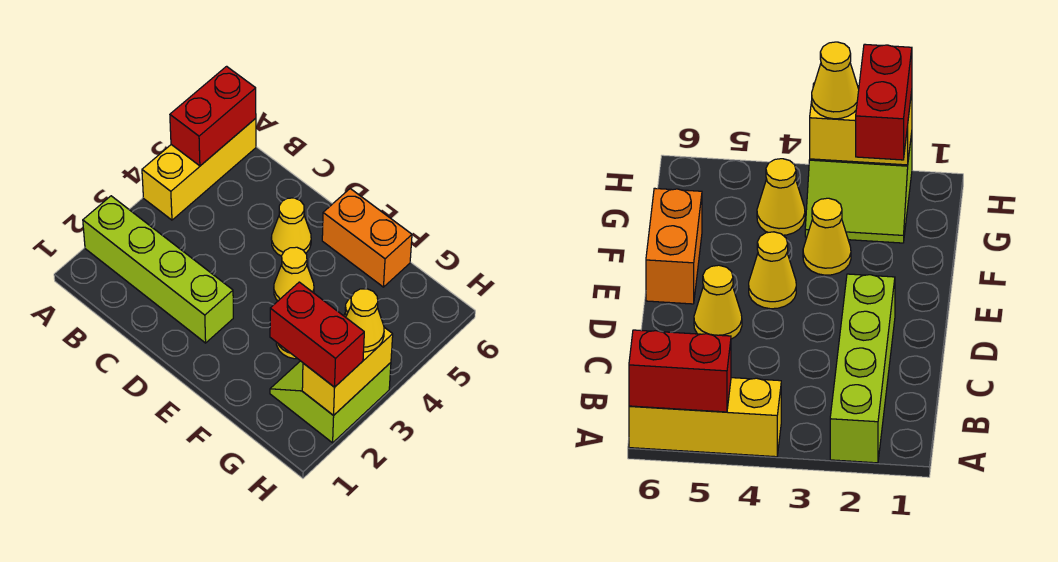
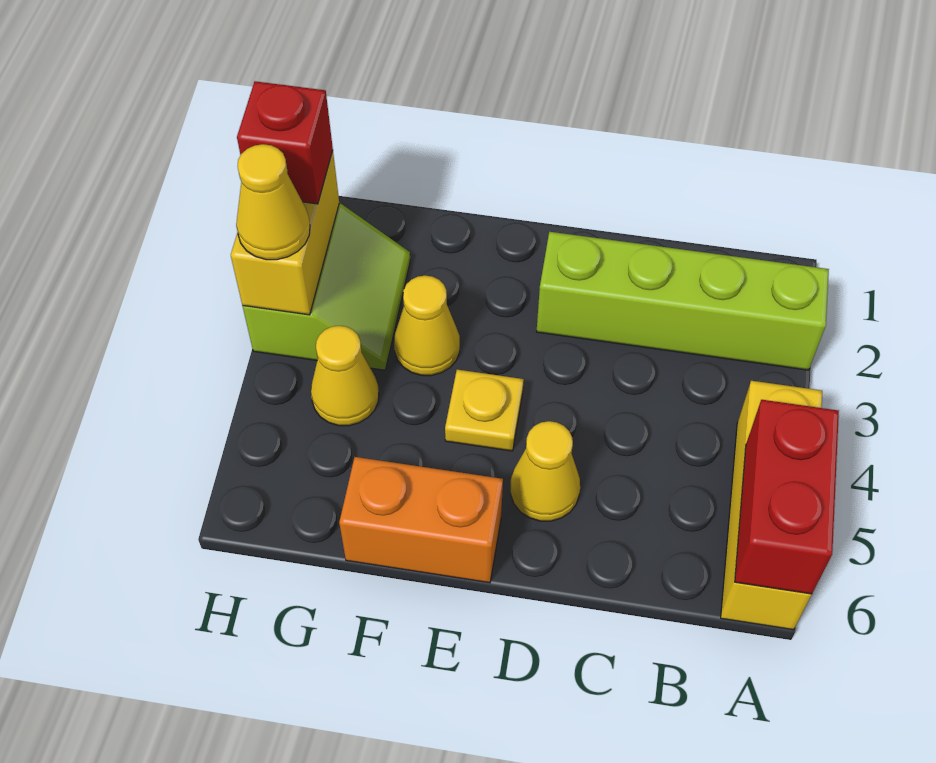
yellow cone E4 level 1 -> yellow plate E4 level 1
red brick G2:H2 level 3 -> red brick H2 level 3

